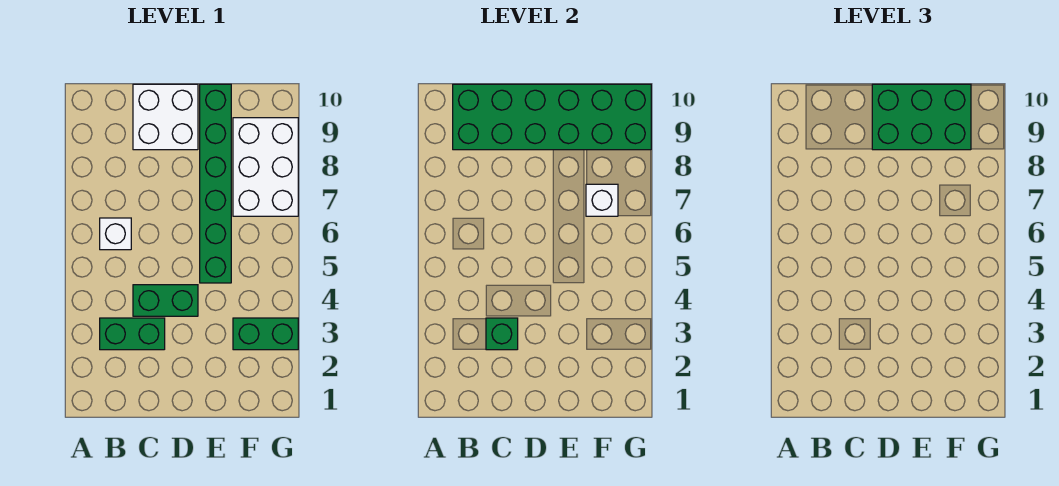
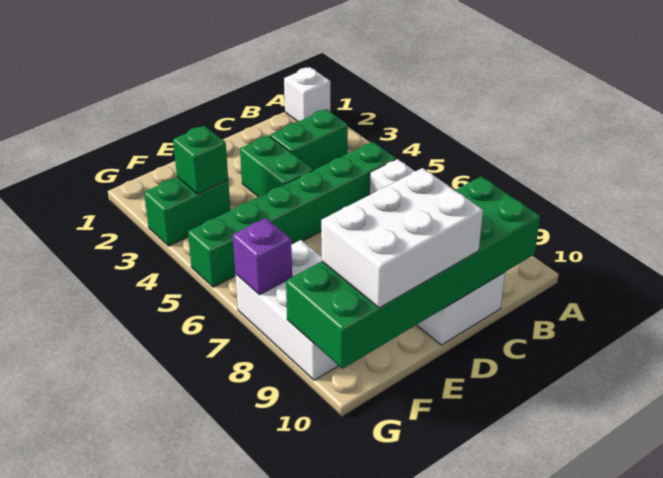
green brick C3 level 2 -> green brick F3 level 2
green brick C4:D4 level 1 -> green brick D3:D4 level 1
green brick D9:F10 level 3 -> white brick D9:F10 level 3
green brick E5:E10 level 1 -> green brick B5:G5 level 1
white brick F7 level 2 -> white brick A1 level 1
none -> purple brick G7 level 2

